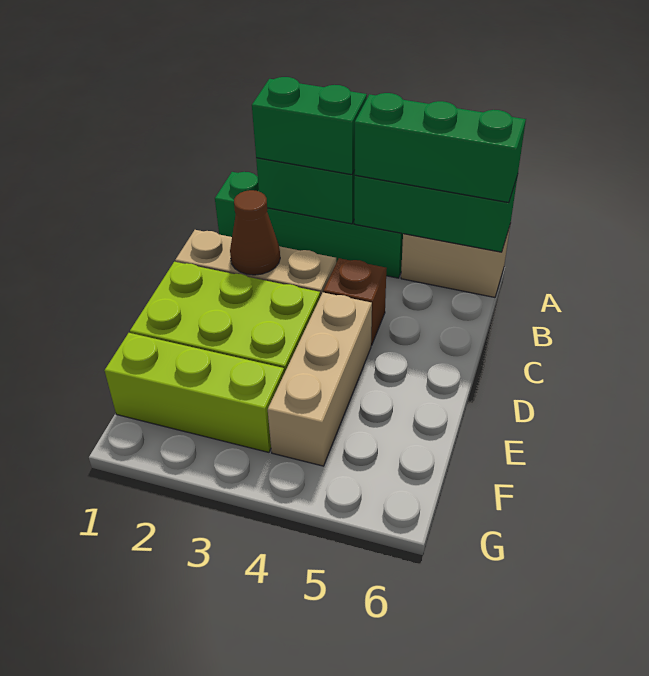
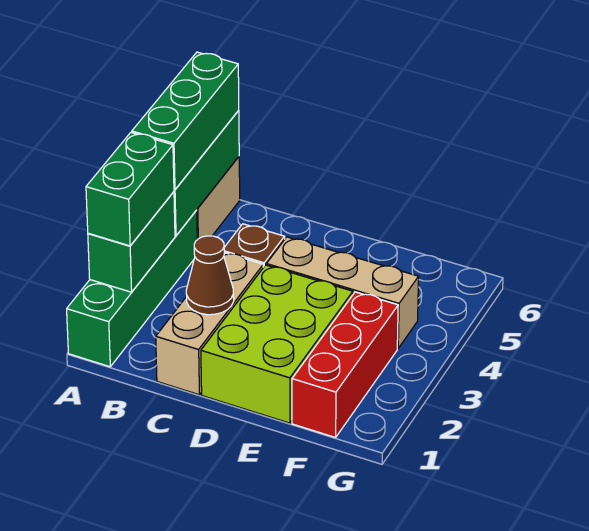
lime brick F1:F3 level 1 -> red brick F1:F3 level 1

